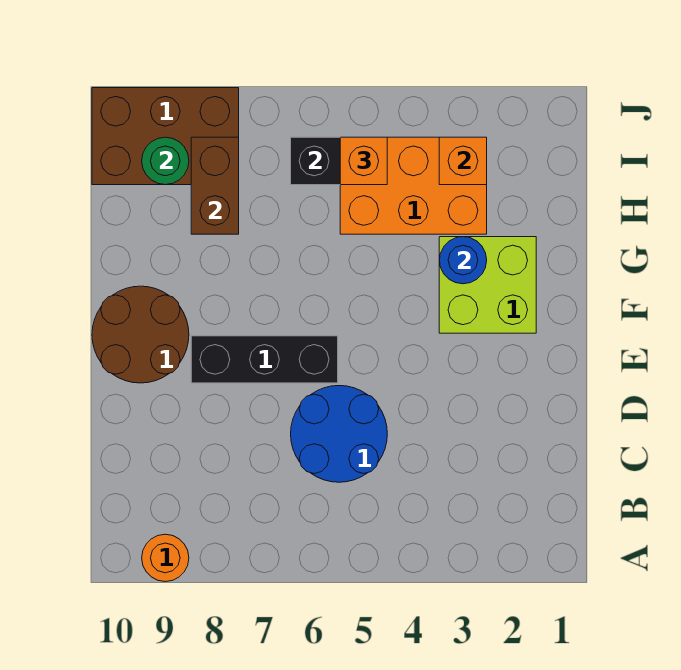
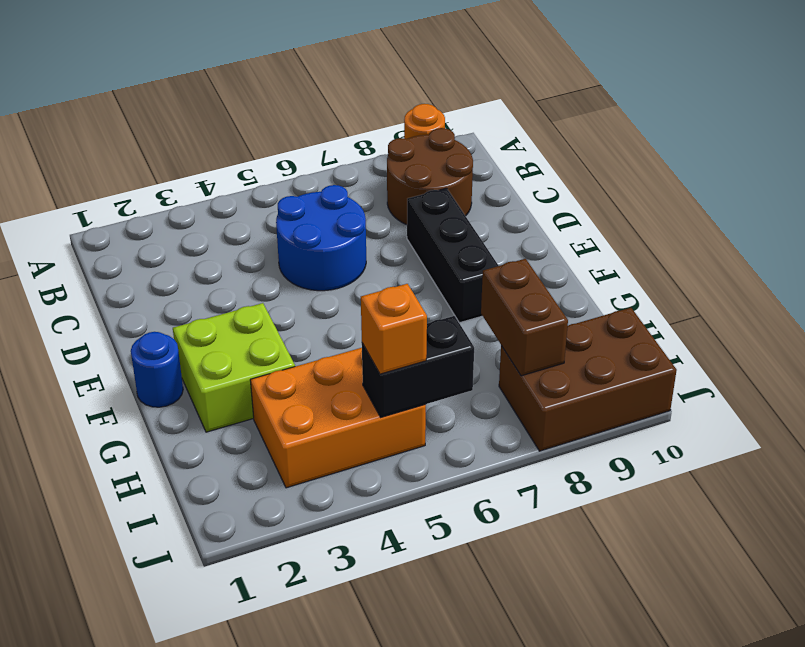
black brick E6:E8 level 1 -> black brick D8:F8 level 1
brown round brick E9:F10 level 1 -> brown round brick B8:C9 level 1
blue round brick G3 level 2 -> blue round brick F1 level 1
orange brick I3 level 2 -> none
green round brick I9 level 2 -> none

